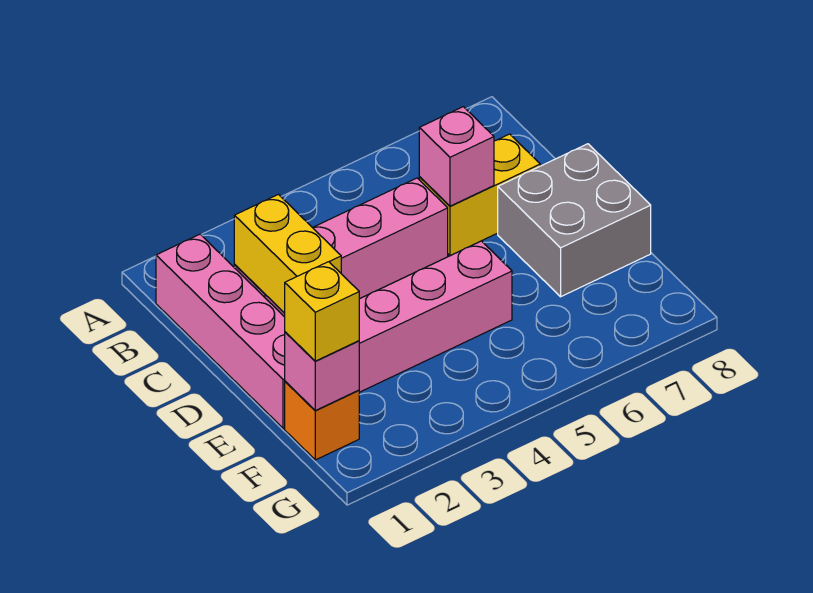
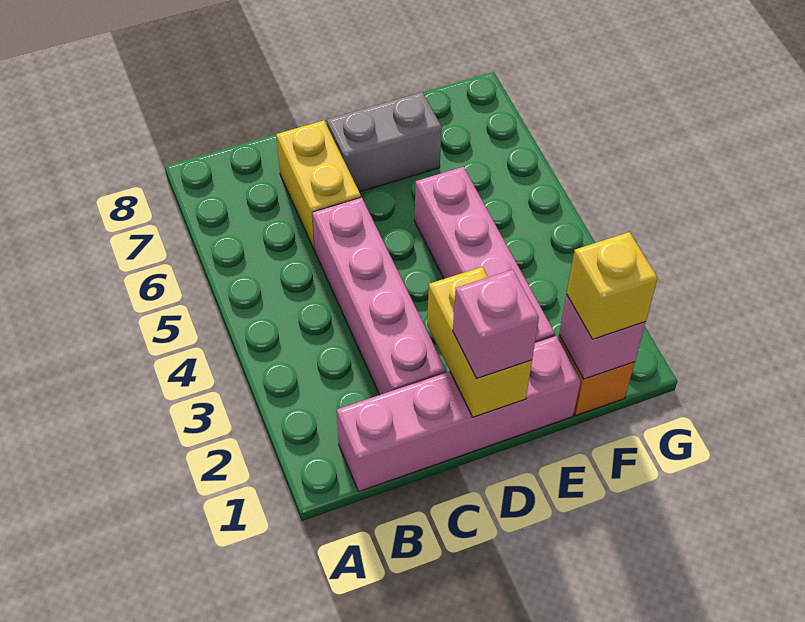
yellow brick C2:D2 level 2 -> yellow brick D1:D2 level 2
pink brick C6 level 2 -> pink brick D1 level 3
grey brick D7:E8 level 1 -> grey brick D7:E7 level 1

